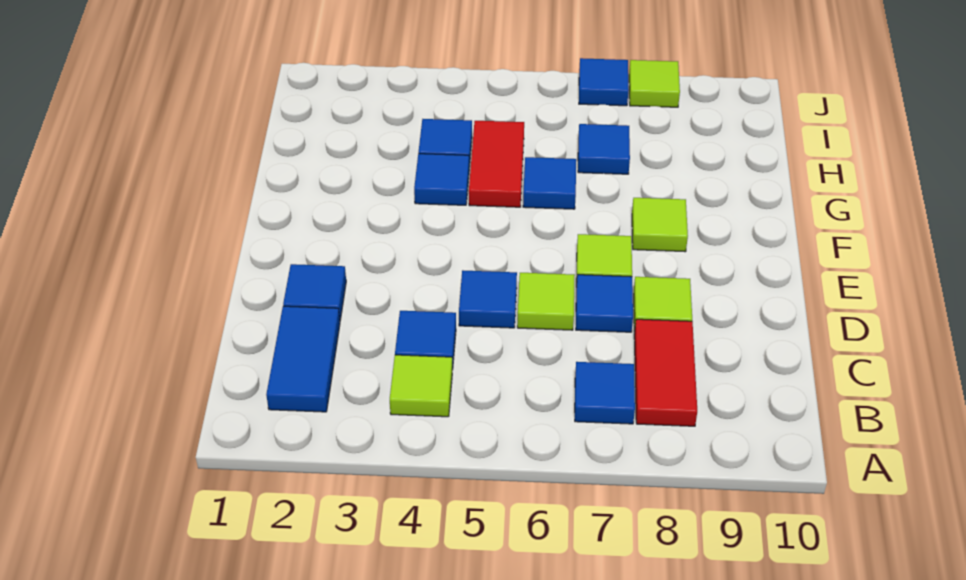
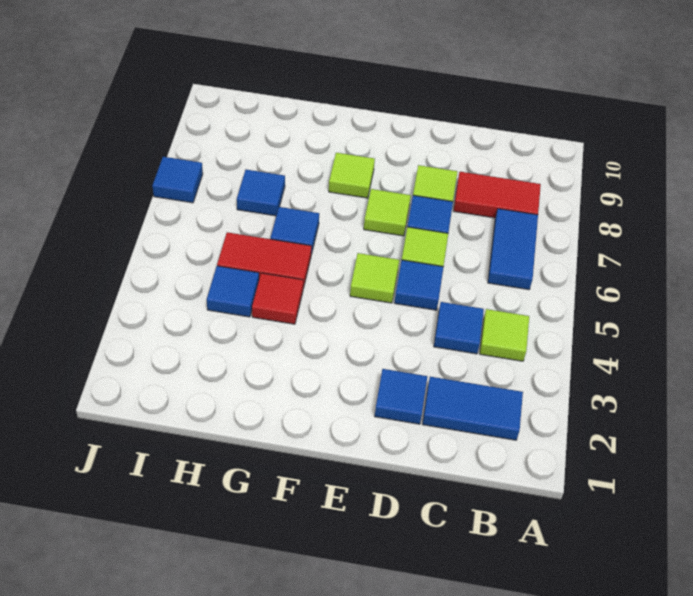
blue tile B7 level 1 -> blue tile B6:B7 level 1
blue tile G4 level 1 -> red tile G4 level 1
lime tile J8 level 1 -> lime tile E5 level 1

